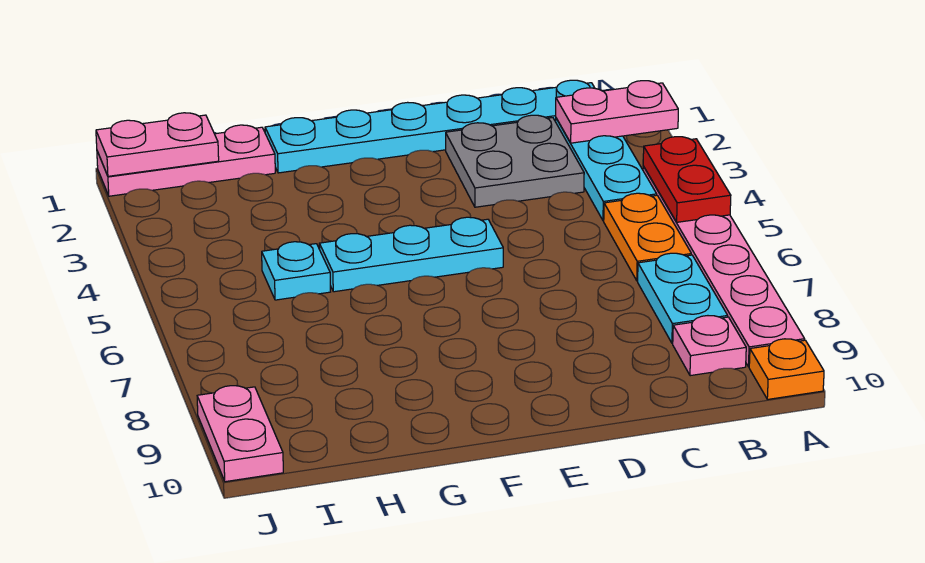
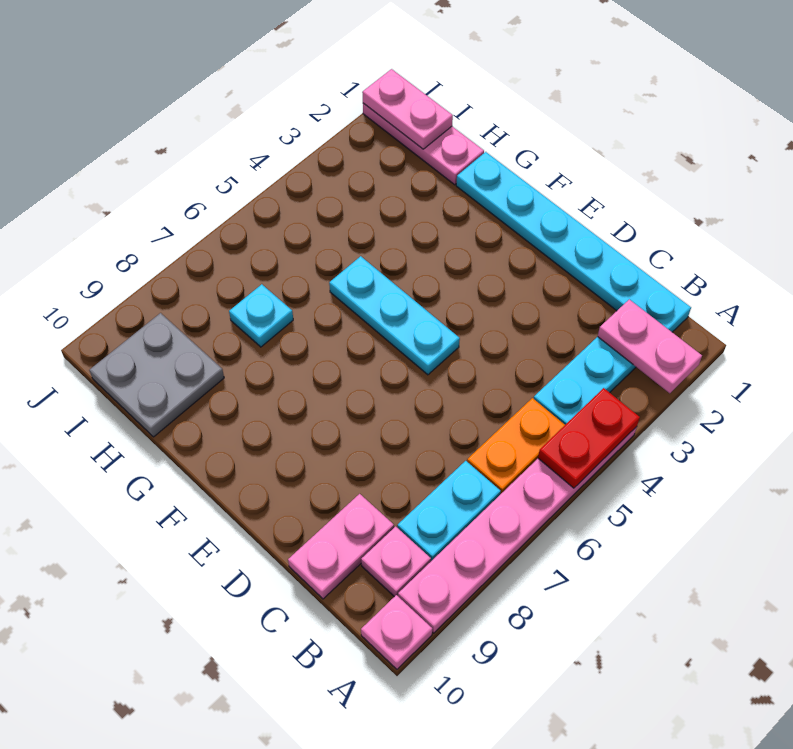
orange plate A10 level 1 -> pink plate A10 level 1
grey plate C2:D3 level 1 -> grey plate H9:I10 level 1
cyan plate H5 level 1 -> cyan plate H7 level 1
pink plate J9:J10 level 1 -> pink plate C9:C10 level 1

